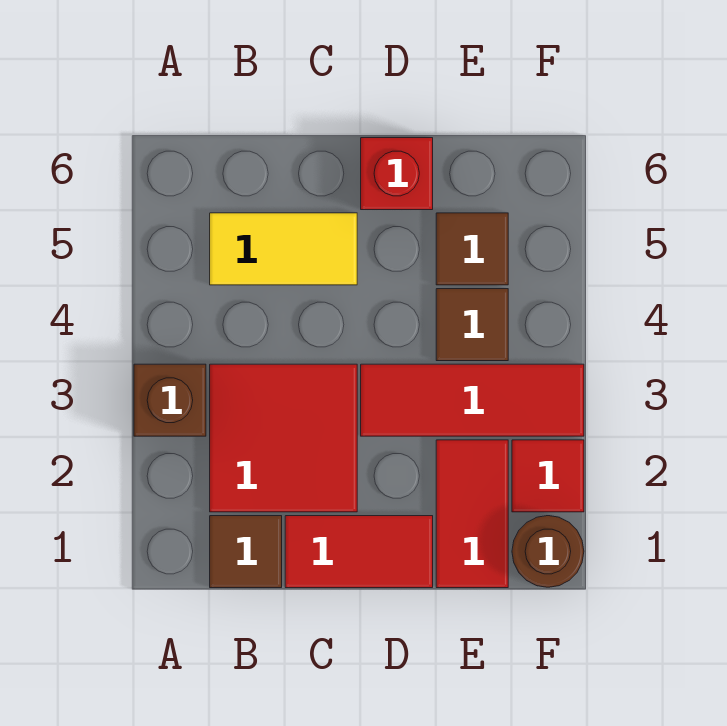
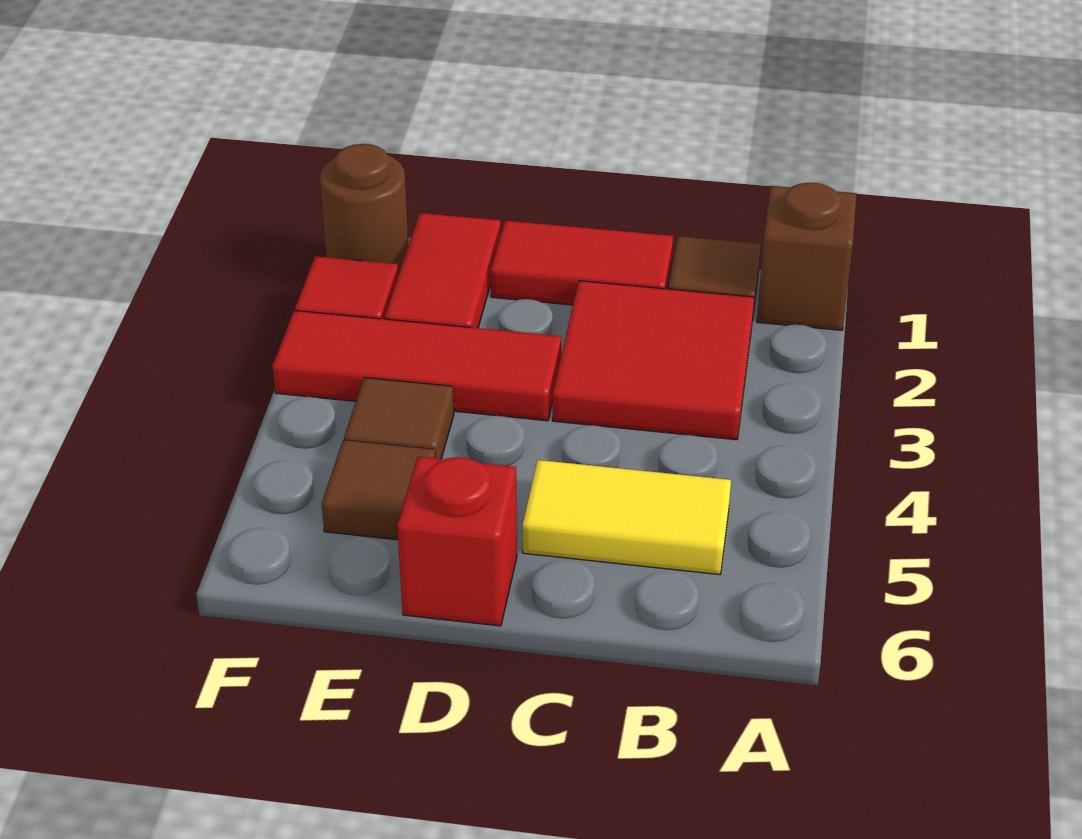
brown brick A3 level 1 -> brown brick A1 level 1

